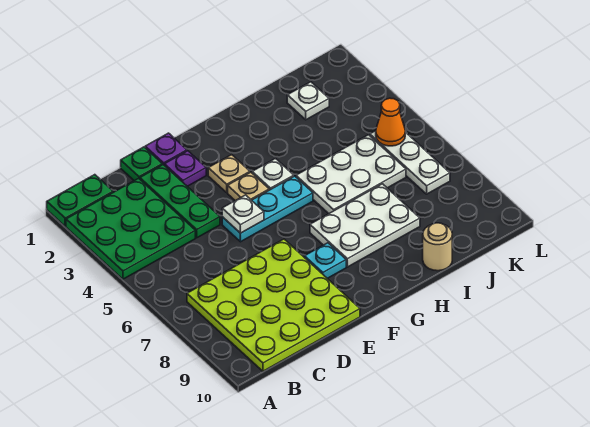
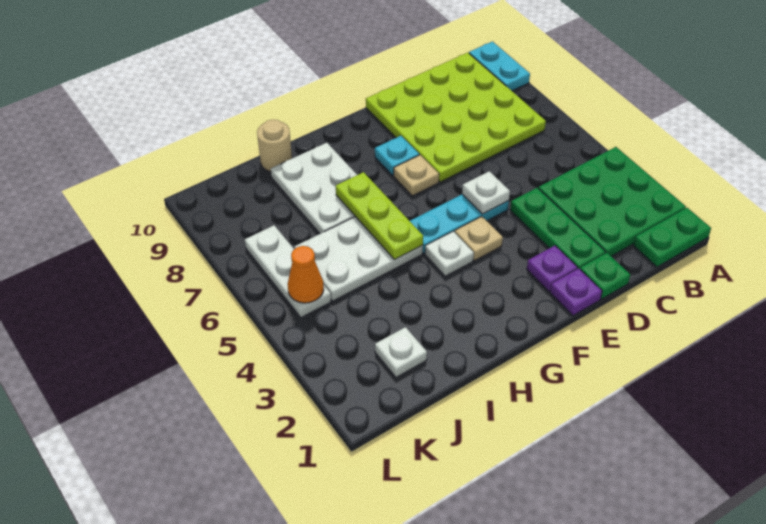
none -> cyan plate A9:A10 level 1
tan plate F3 level 1 -> tan plate F7 level 1
white plate G7:I8 level 1 -> white plate H7:I9 level 1
none -> lime plate H5:H7 level 2

